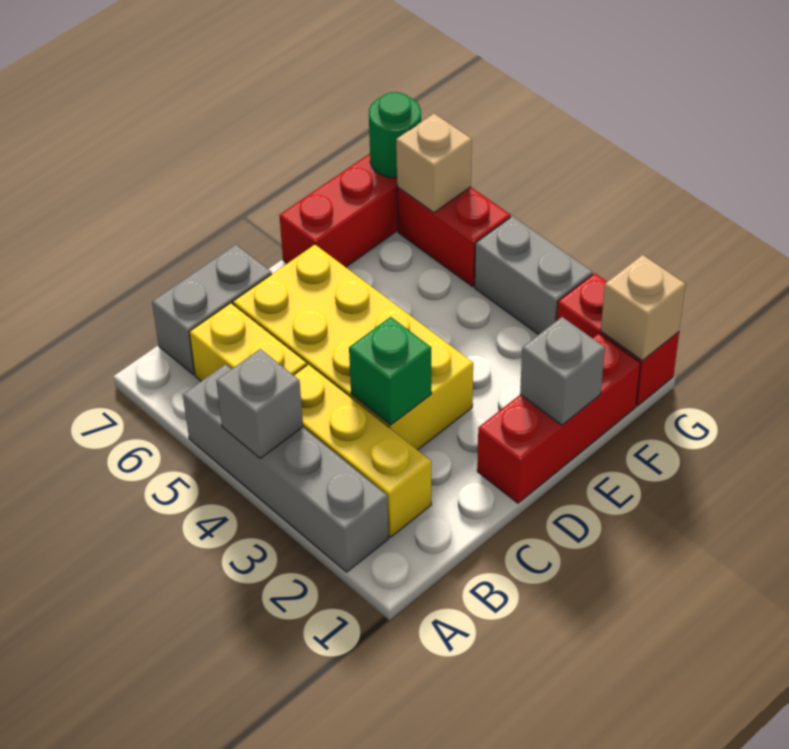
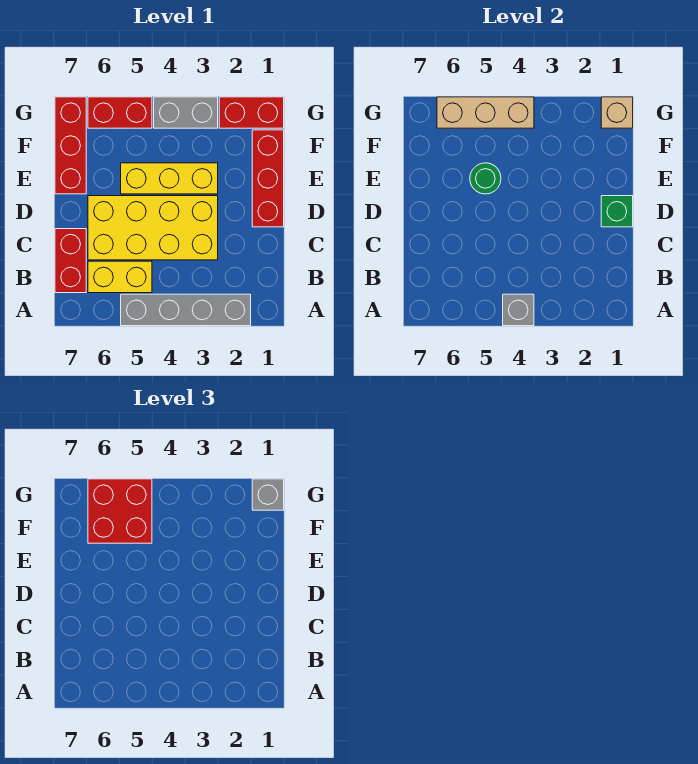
yellow brick B2:B4 level 1 -> yellow brick E3:E5 level 1
grey brick B7:C7 level 1 -> red brick B7:C7 level 1
green brick C3 level 2 -> green brick D1 level 2
grey brick E1 level 2 -> grey brick G1 level 3
none -> red brick F5:G6 level 3
tan brick G6 level 2 -> tan brick G4:G6 level 2
green round brick G7 level 2 -> green round brick E5 level 2

